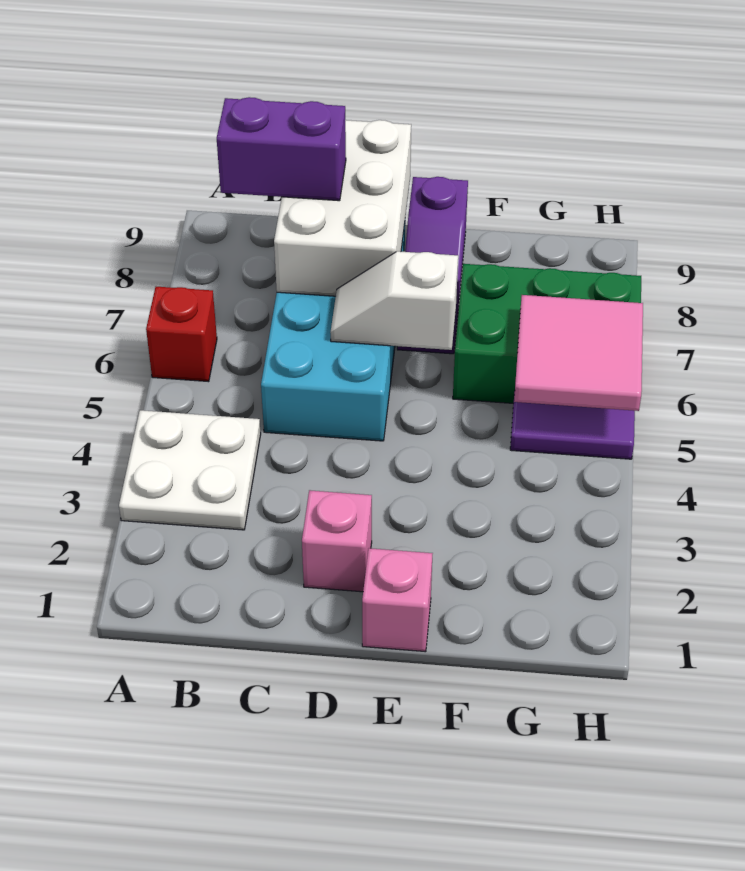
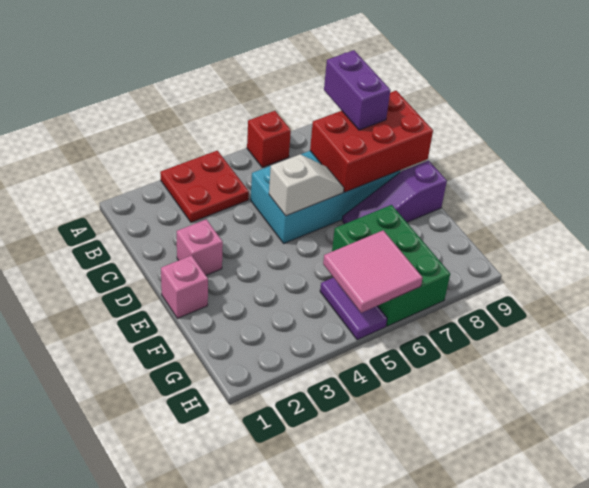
white plate A3:B4 level 1 -> red plate A3:B4 level 1
white brick C7:D9 level 2 -> red brick C7:D9 level 2
white slope D6:E6 level 2 top E -> white slope D5:D6 level 2 top 5

